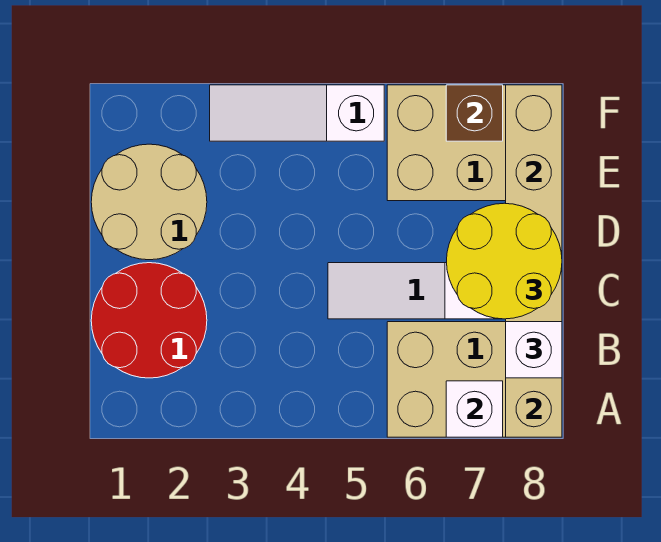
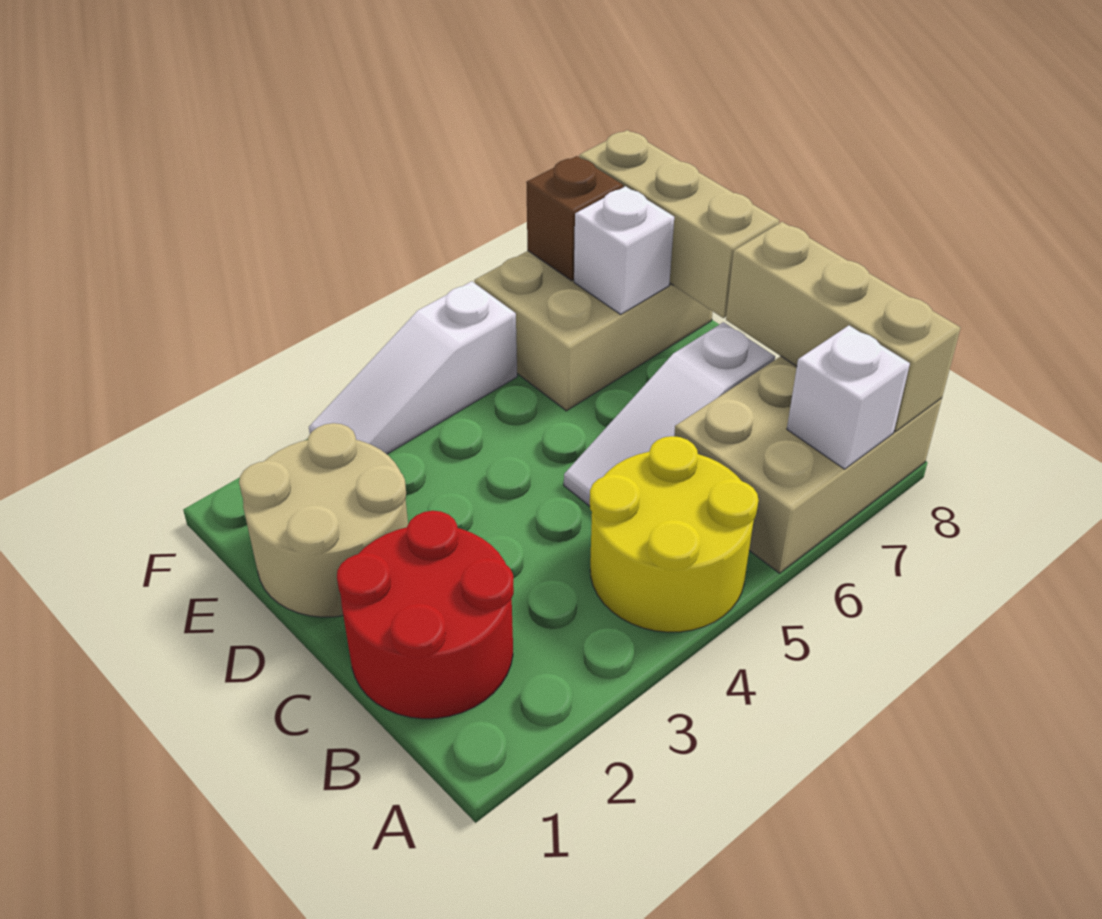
white brick B8 level 3 -> white brick E7 level 2
yellow round brick C7:D8 level 3 -> yellow round brick A4:B5 level 1

